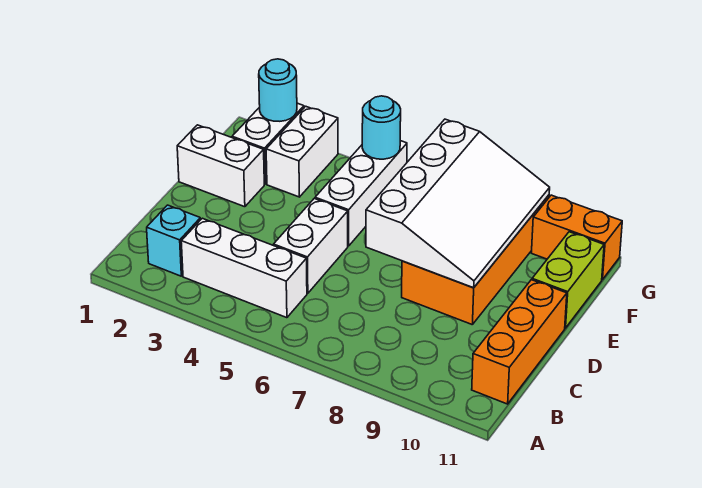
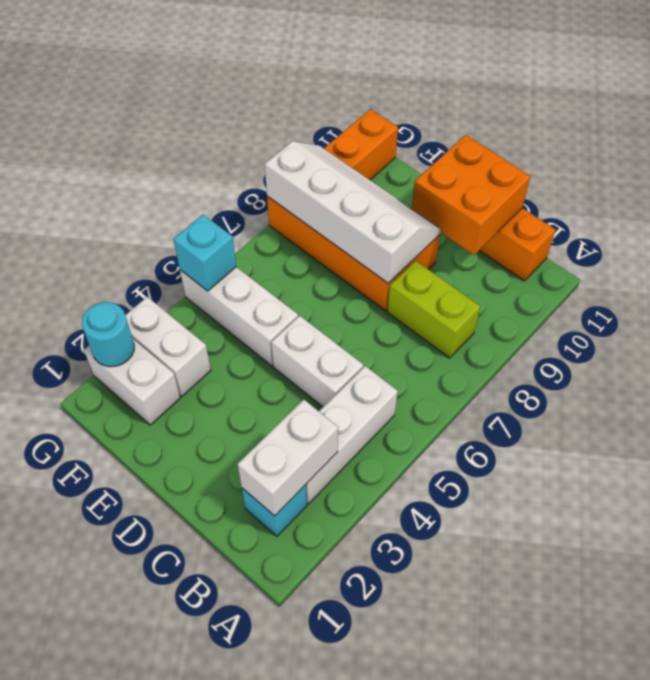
none -> orange brick C10:D11 level 2
white slope D7:G9 level 2 top 7 -> white slope D8:G9 level 2 top 8
white brick E1:E2 level 1 -> white brick B2:B3 level 2
lime brick E11:F11 level 1 -> lime brick B8:C8 level 1
cyan round brick G5 level 2 -> cyan brick G5 level 2

